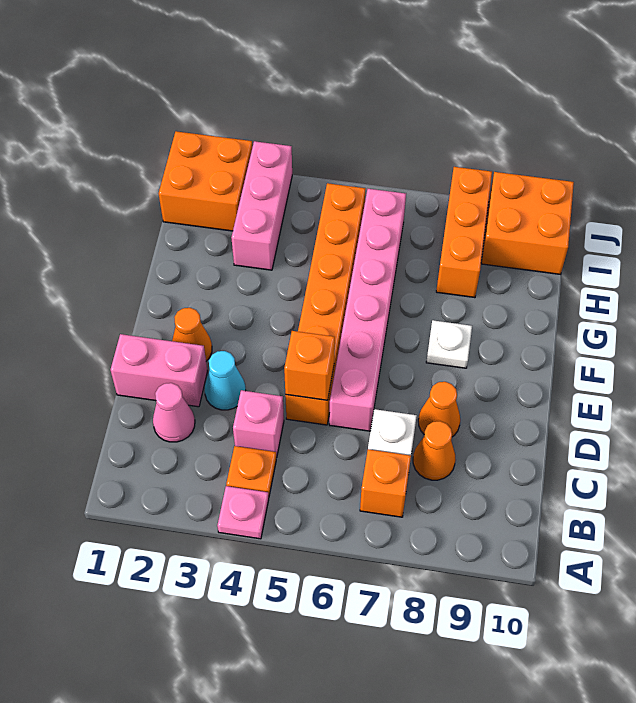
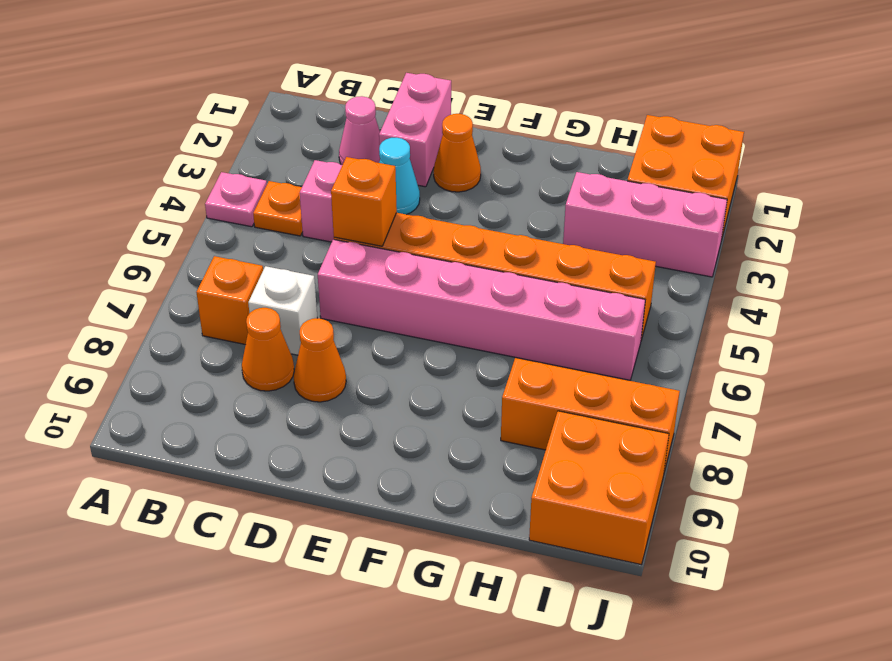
white plate F8 level 1 -> none

